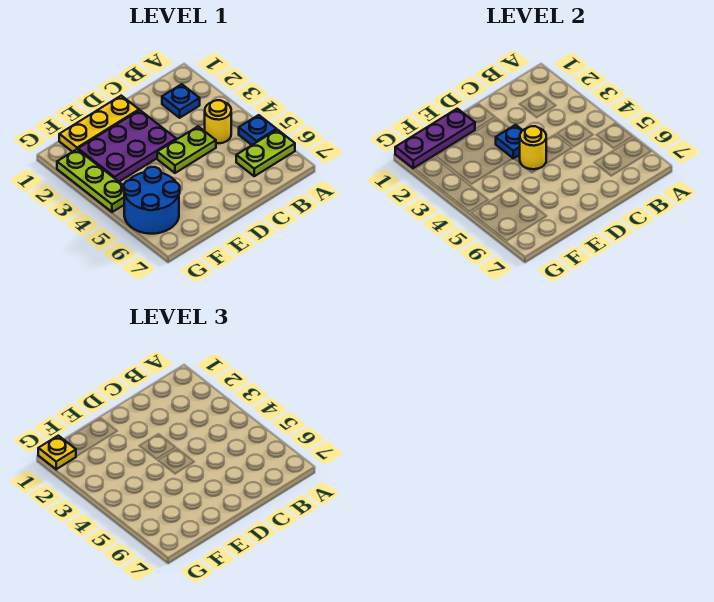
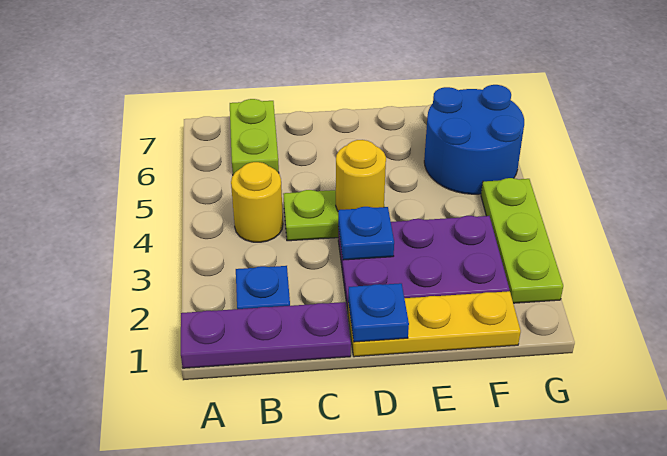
blue plate A5 level 1 -> blue plate D1 level 2
lime plate A6:B6 level 1 -> lime plate B6:B7 level 1
purple plate E1:G1 level 2 -> purple plate A1:C1 level 1
yellow plate G1 level 3 -> none

